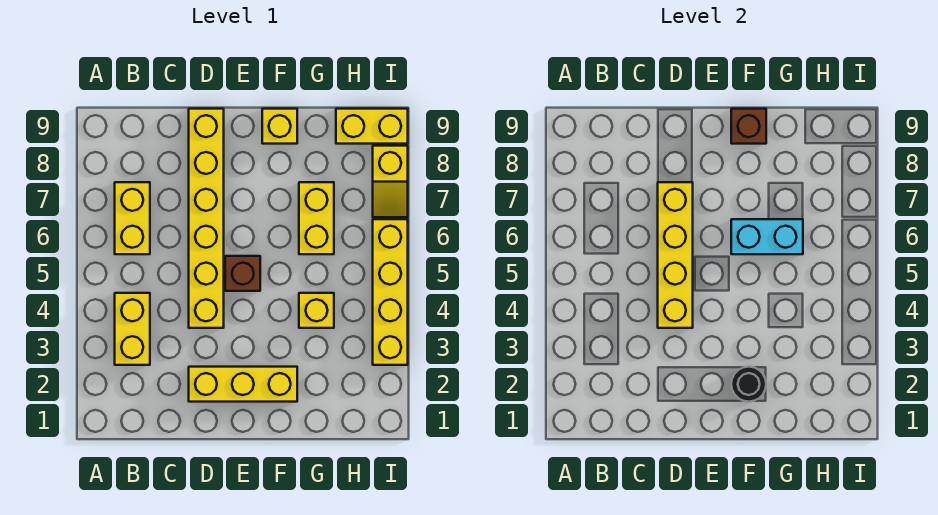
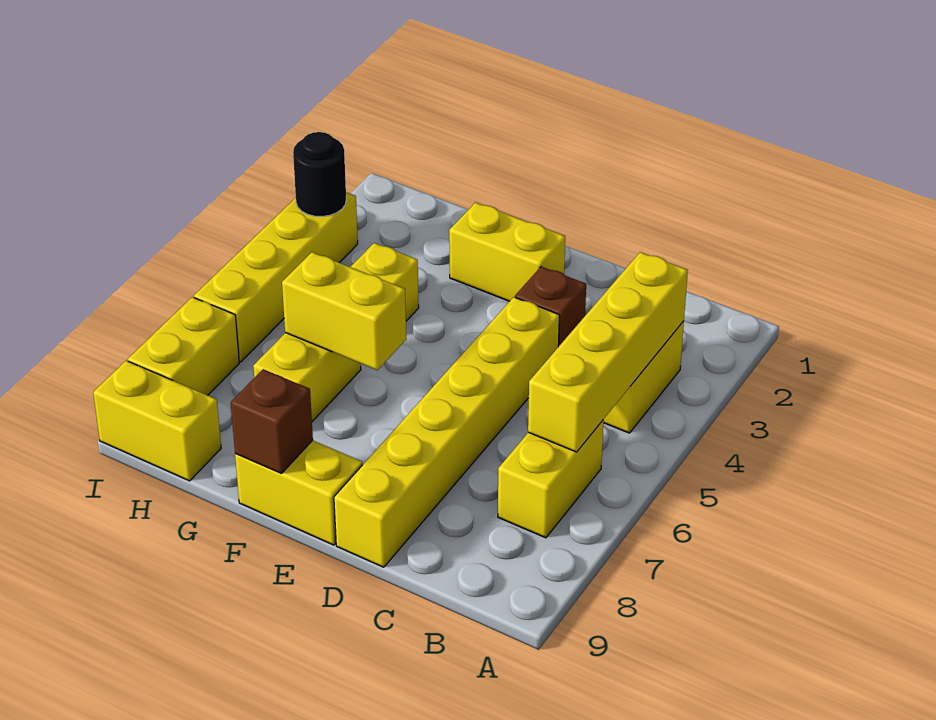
yellow brick D2:F2 level 1 -> yellow brick E2:F2 level 1
yellow brick D4:D7 level 2 -> yellow brick B3:B6 level 2
brown brick E5 level 1 -> brown brick D3 level 1
black round brick F2 level 2 -> black round brick I3 level 2
cyan brick F6:G6 level 2 -> yellow brick F6:G6 level 2
yellow brick F9 level 1 -> yellow brick E9:F9 level 1
yellow slope I7:I8 level 1 top 8 -> yellow brick I7:I8 level 1

